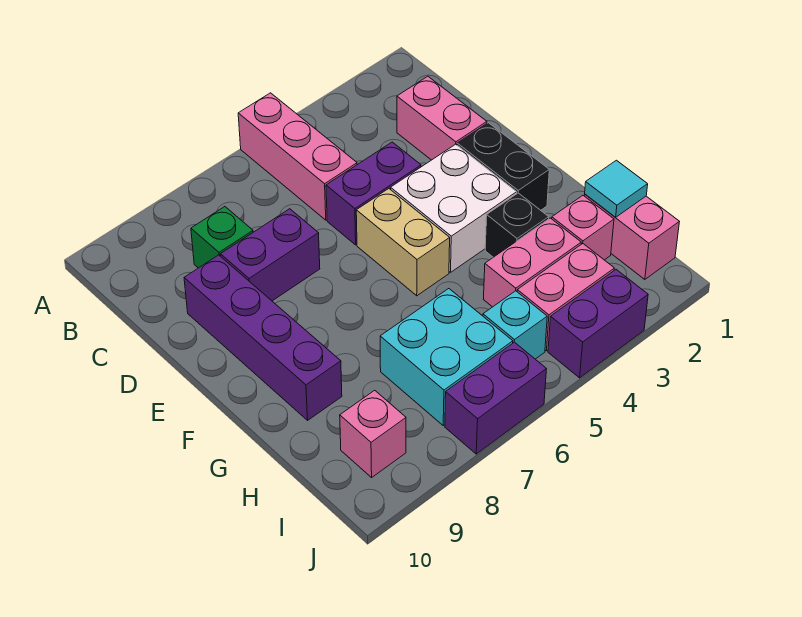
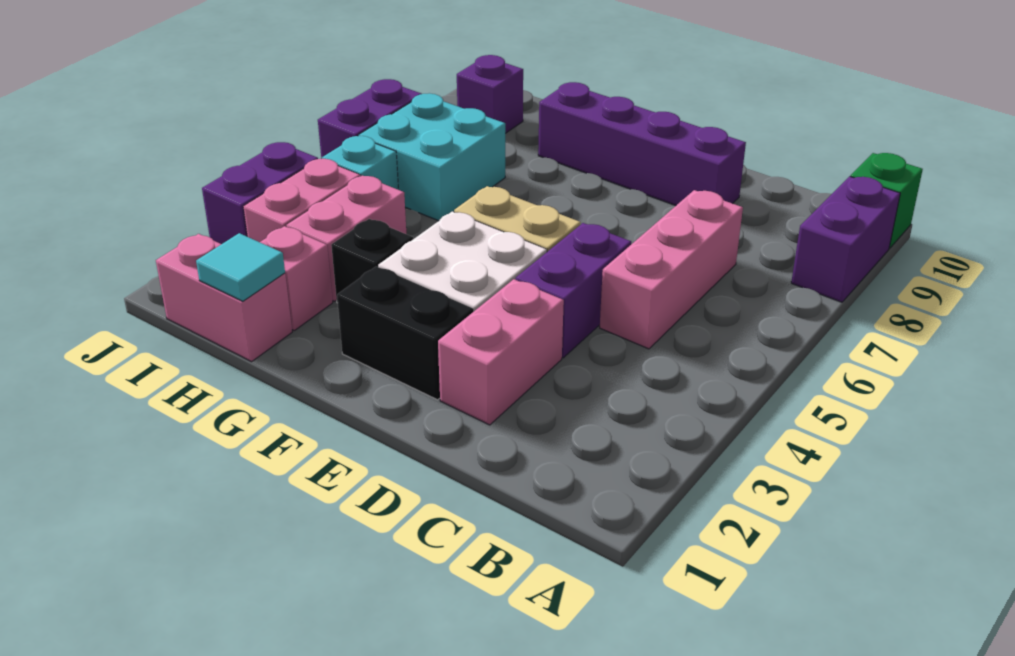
pink brick A5:C5 level 1 -> pink brick C5:C7 level 1
pink brick C2:D2 level 1 -> pink brick D2:D3 level 1
green brick C8 level 1 -> green brick A10 level 1
purple brick D7:D8 level 1 -> purple brick A8:A9 level 1
pink brick I9 level 1 -> purple brick I9 level 1

